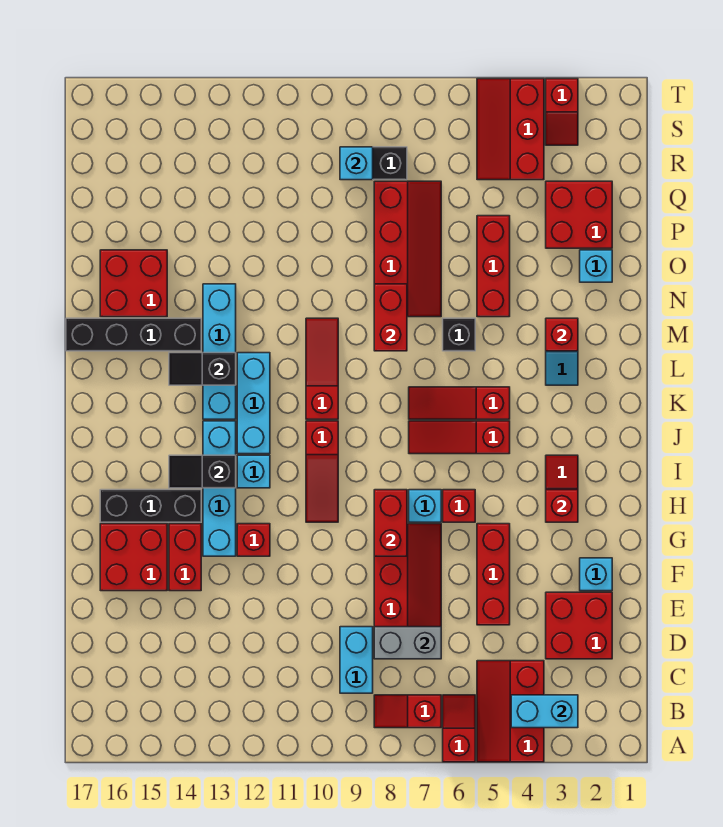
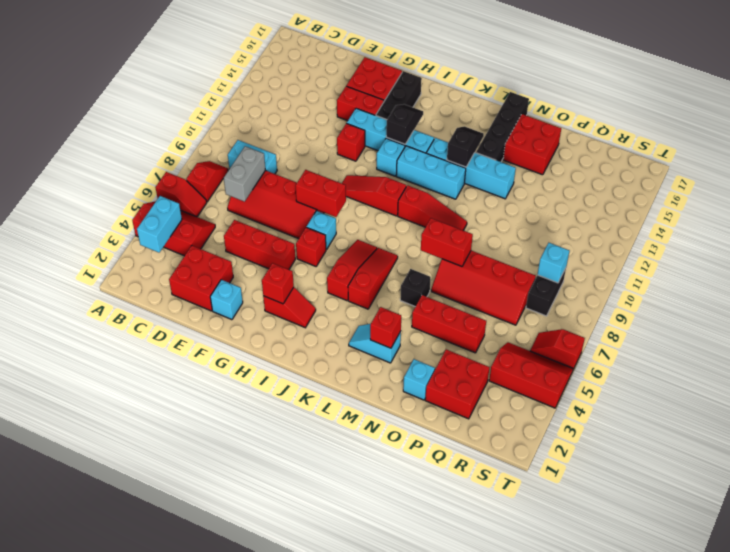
red slope S3:T3 level 1 top T -> red slope S6:T6 level 1 top T

